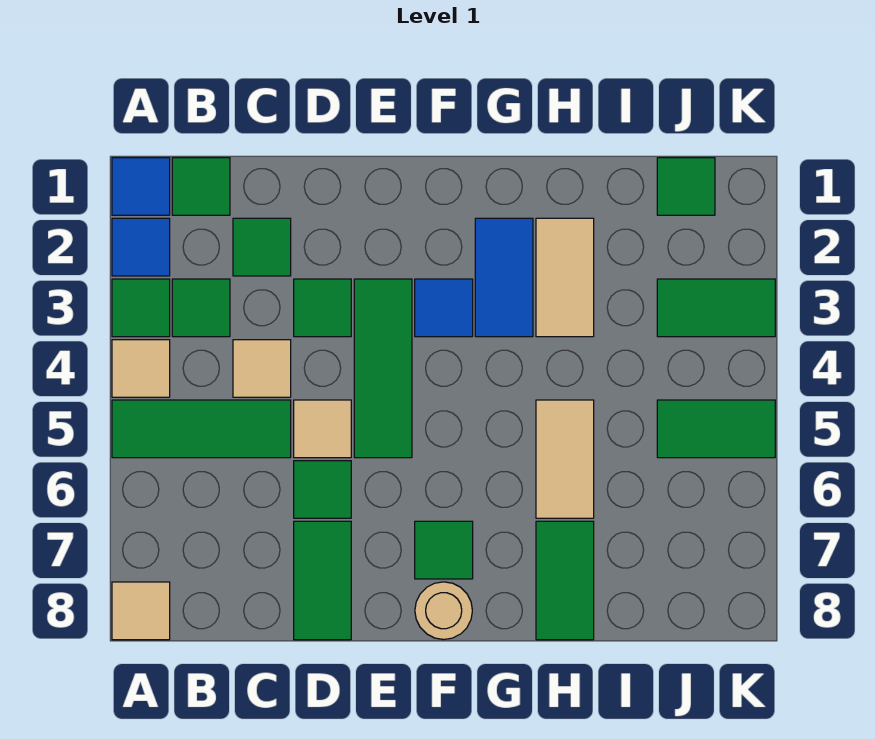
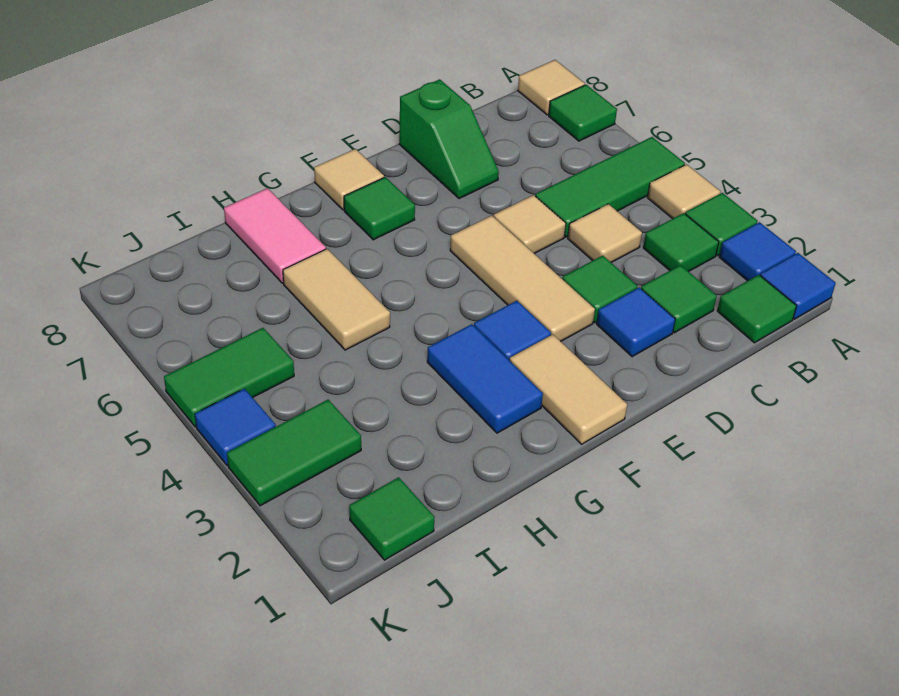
none -> blue tile D2 level 1
green tile D6 level 1 -> green tile A7 level 1
green tile D7:D8 level 1 -> green slope D7:D8 level 1 top 8
green tile E3:E5 level 1 -> tan tile E3:E5 level 1
tan round brick F8 level 1 -> tan tile F8 level 1
tan tile H2:H3 level 1 -> tan tile F1:F2 level 1
green tile H7:H8 level 1 -> pink tile H7:H8 level 1
none -> blue tile K4 level 1

